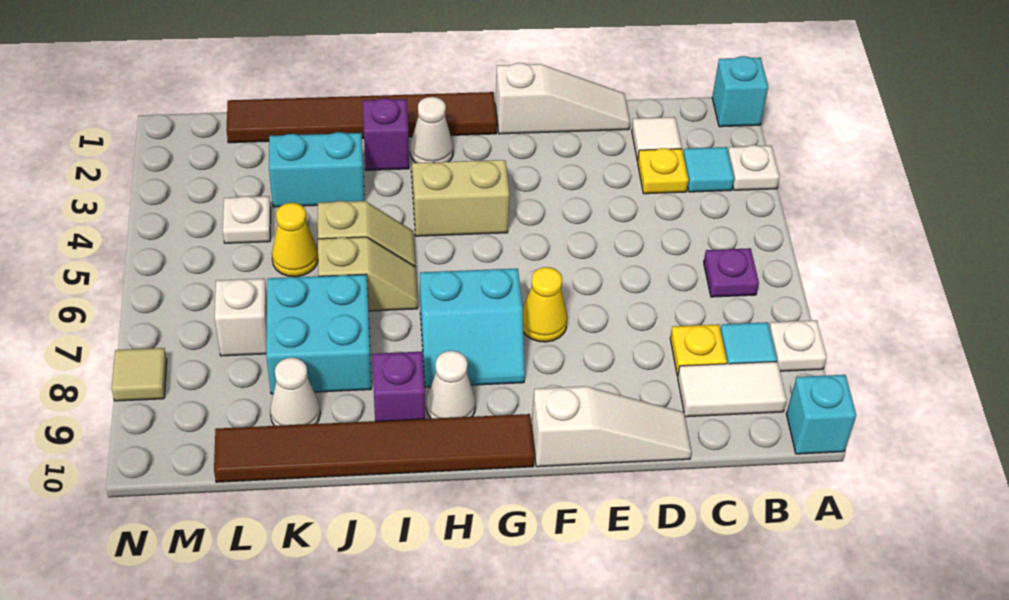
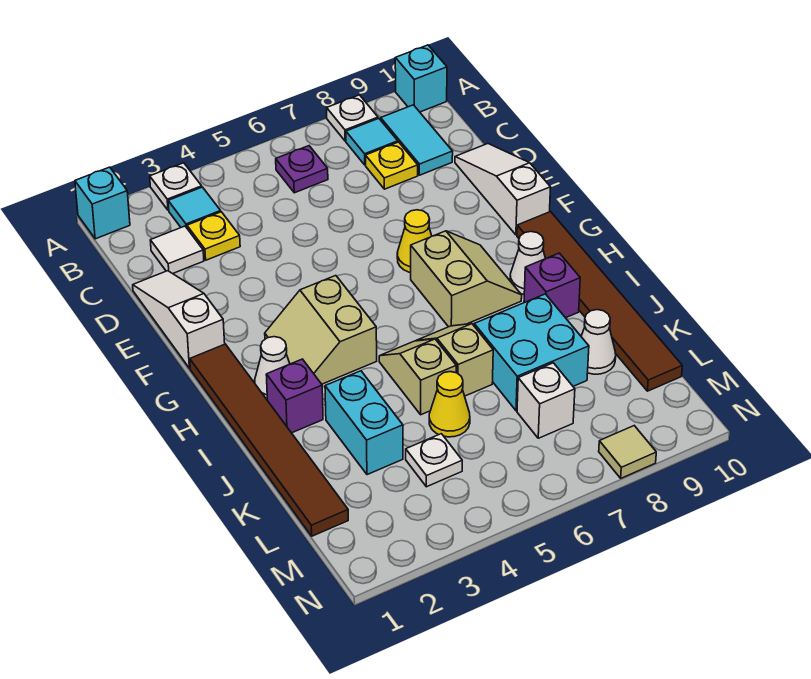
white tile B9:C9 level 1 -> cyan tile B9:C9 level 1
cyan slope G7:H8 level 1 top 7 -> tan slope G7:H8 level 1 top 7

